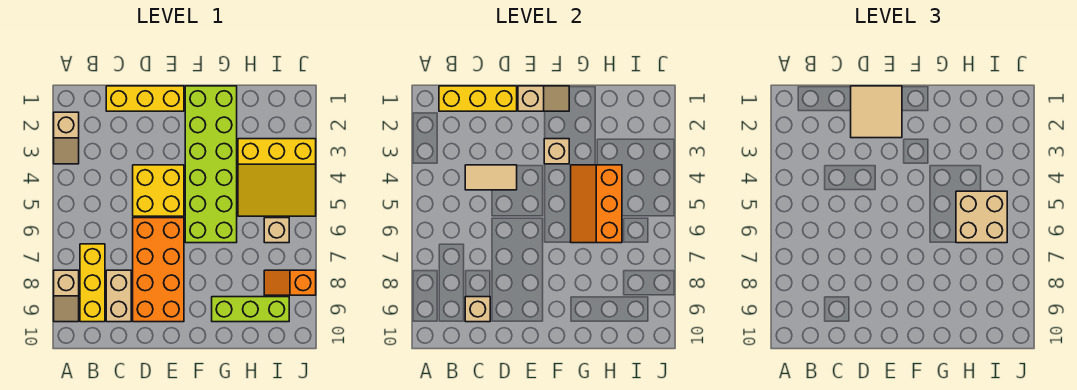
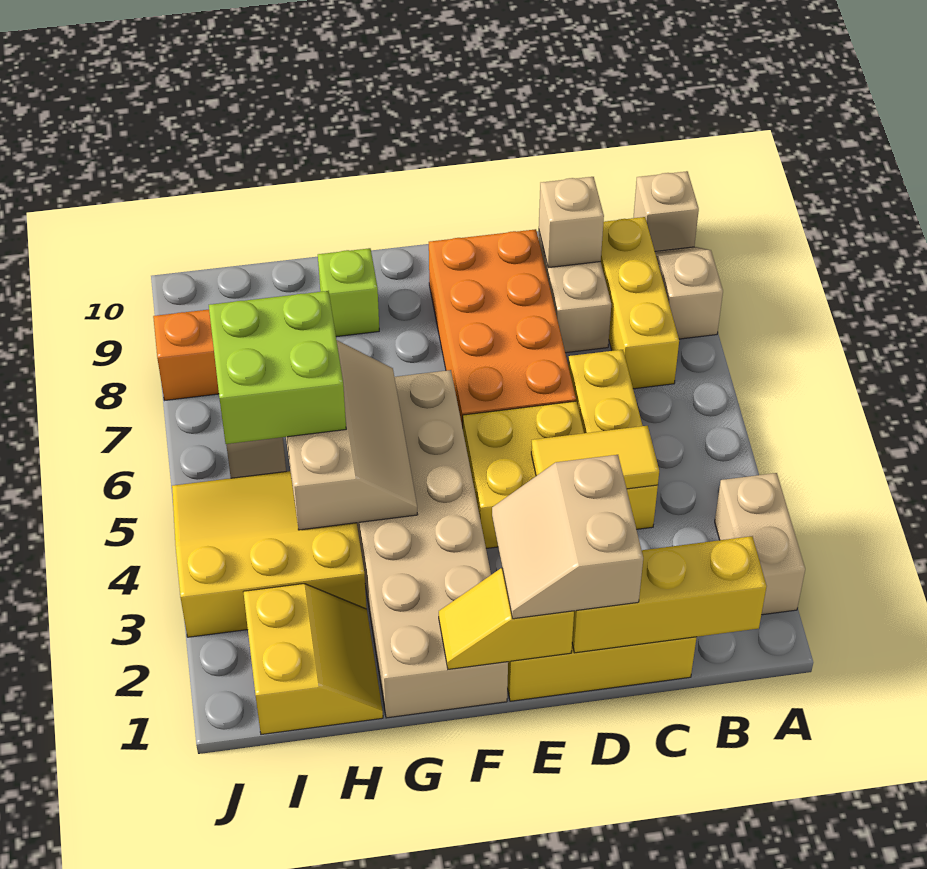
tan slope A2:A3 level 1 top 2 -> tan brick A2:A3 level 1
none -> yellow brick C4:C6 level 1
tan tile C4:D4 level 2 -> yellow tile C4:D4 level 2
tan tile D1:E2 level 3 -> tan slope D1:E2 level 3 top D
tan slope E1:F1 level 2 top E -> yellow slope E1:F1 level 2 top E
lime brick F1:G6 level 1 -> tan brick F1:G6 level 1
tan brick F3 level 2 -> tan brick A10 level 1
orange slope G4:H6 level 2 top H -> tan slope G4:H6 level 2 top H
lime brick G9:I9 level 1 -> lime brick G9 level 1
none -> yellow slope H1:I2 level 1 top I
tan brick H5:I6 level 3 -> lime brick H5:I6 level 3

